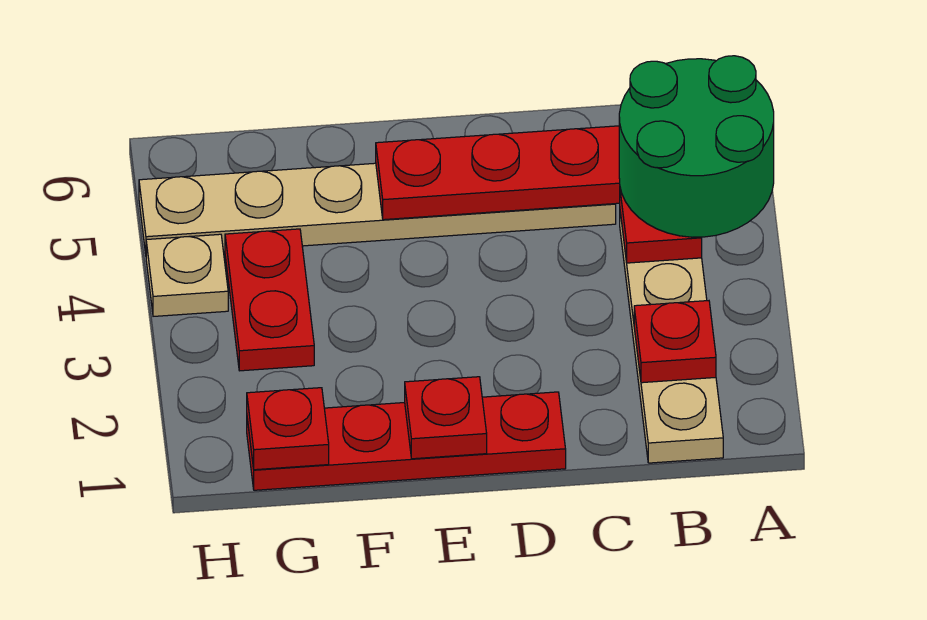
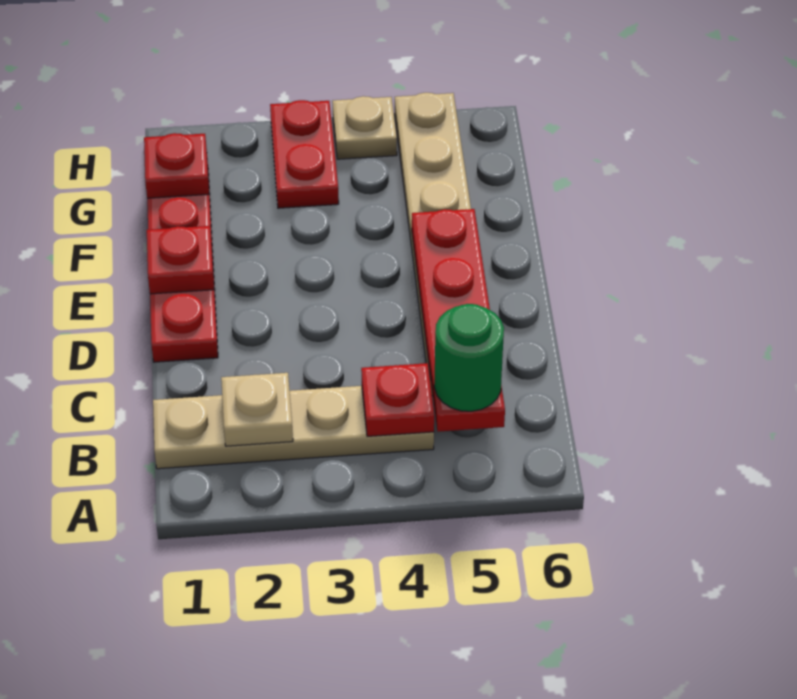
green round brick A4:B5 level 3 -> green round brick B5 level 3
red plate B2 level 2 -> tan plate B2 level 2
red plate G3:G4 level 1 -> red plate G3:H3 level 1

